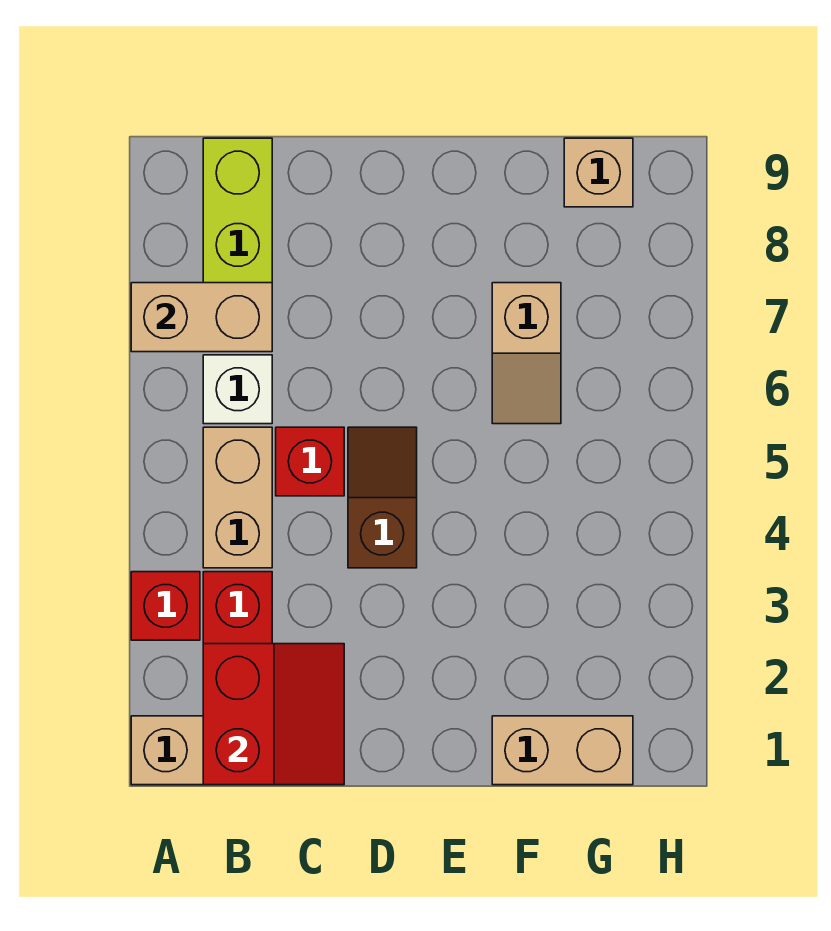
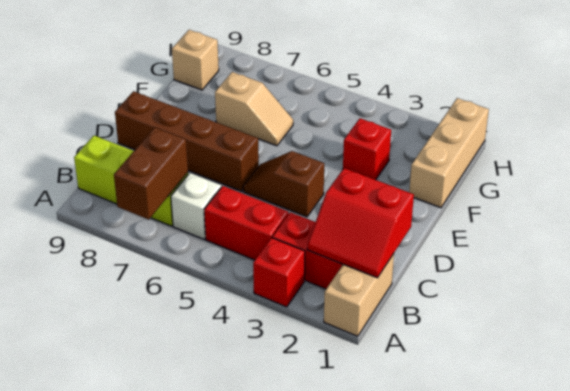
tan brick A7:B7 level 2 -> brown brick A7:B7 level 2
red slope B1:C2 level 2 top B -> red slope B1:C2 level 2 top C
tan brick B4:B5 level 1 -> red brick B4:B5 level 1
red brick C5 level 1 -> red brick F3 level 1
none -> brown brick D6:D9 level 1
tan brick F1:G1 level 1 -> tan brick F1:H1 level 1

